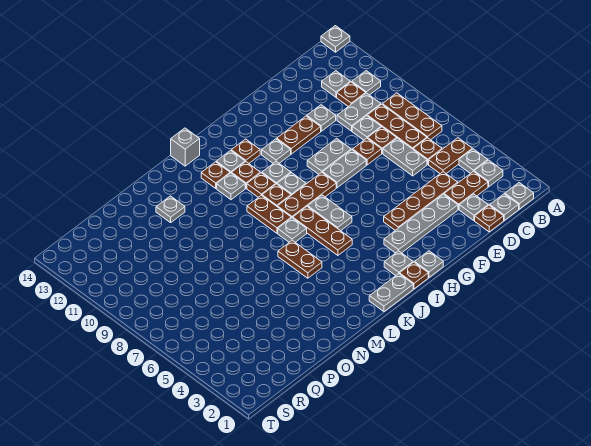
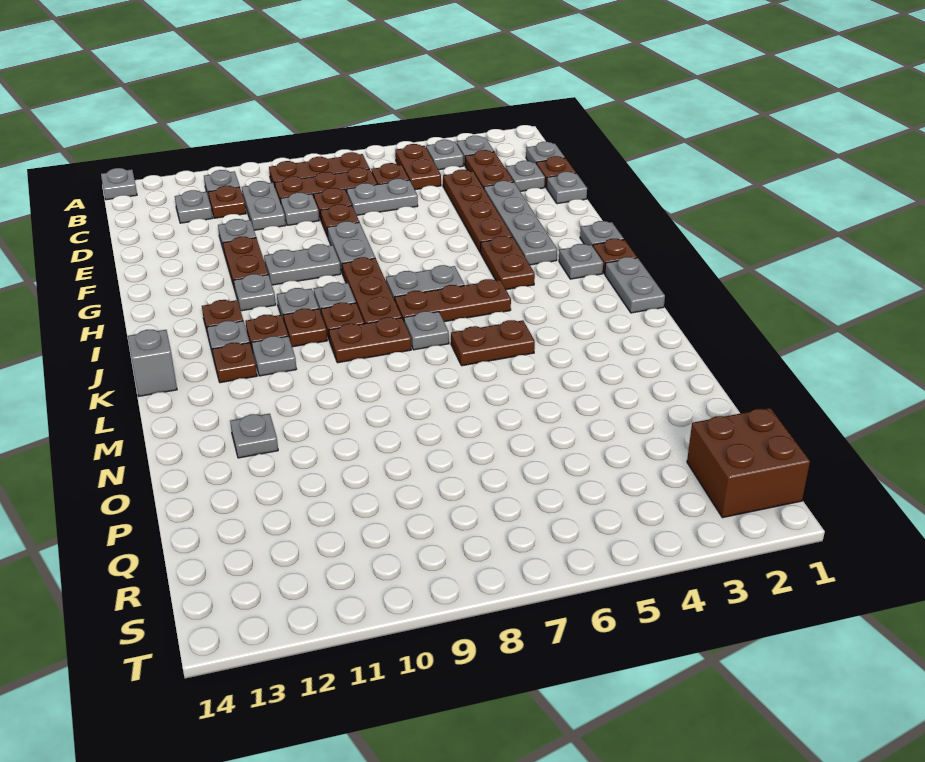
grey plate B1 level 1 -> grey plate E1 level 1
grey plate F9:G9 level 1 -> grey plate G9:G10 level 1
none -> brown plate H4:I4 level 1
none -> brown brick R1:S2 level 1

